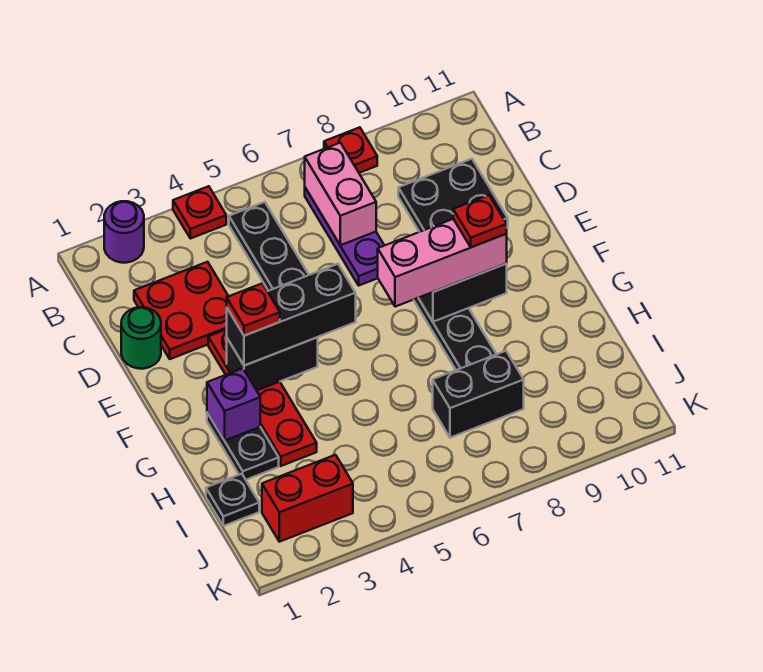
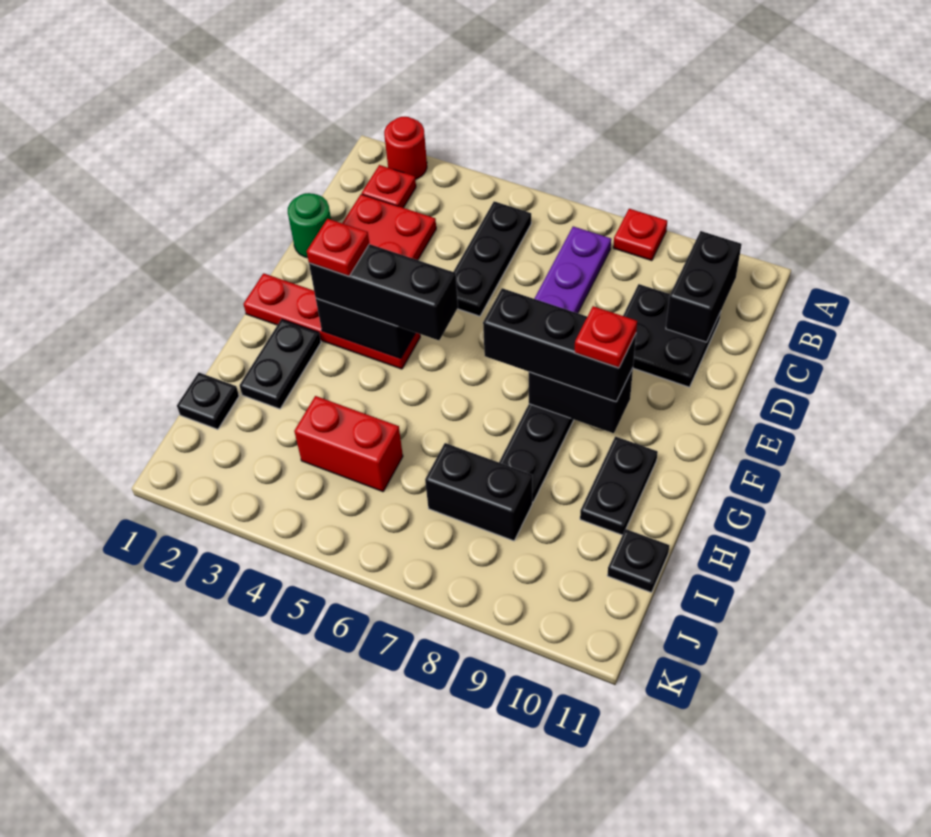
purple round brick A2 level 1 -> red round brick A2 level 1
red plate A4 level 1 -> red plate B2 level 1
pink brick B7:C7 level 2 -> none
none -> black brick B10:C10 level 2
red plate E3:H3 level 1 -> red plate F1:F4 level 1
pink brick F7:F9 level 3 -> black brick F7:F9 level 3
purple brick G2 level 2 -> none
none -> black plate G10:H10 level 1
none -> black plate I11 level 1
red brick J2:J3 level 1 -> red brick I4:I5 level 1

